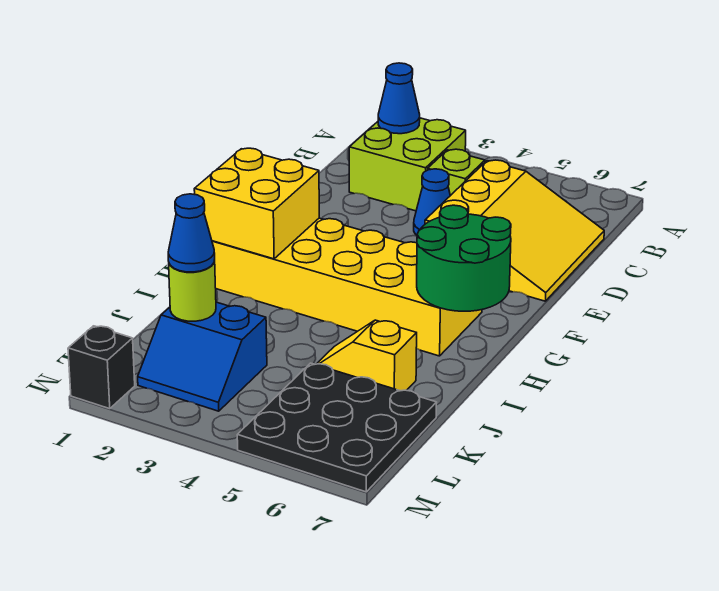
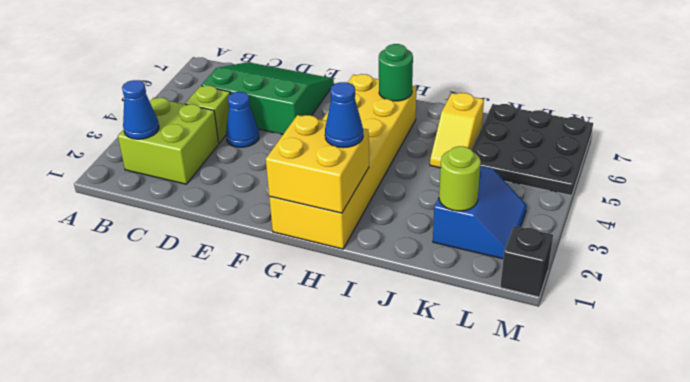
yellow slope C5:E7 level 1 top 5 -> green slope C5:E7 level 1 top 5
green round brick G6:H7 level 2 -> green round brick H6 level 2
blue cone K2 level 3 -> blue cone H2 level 3

